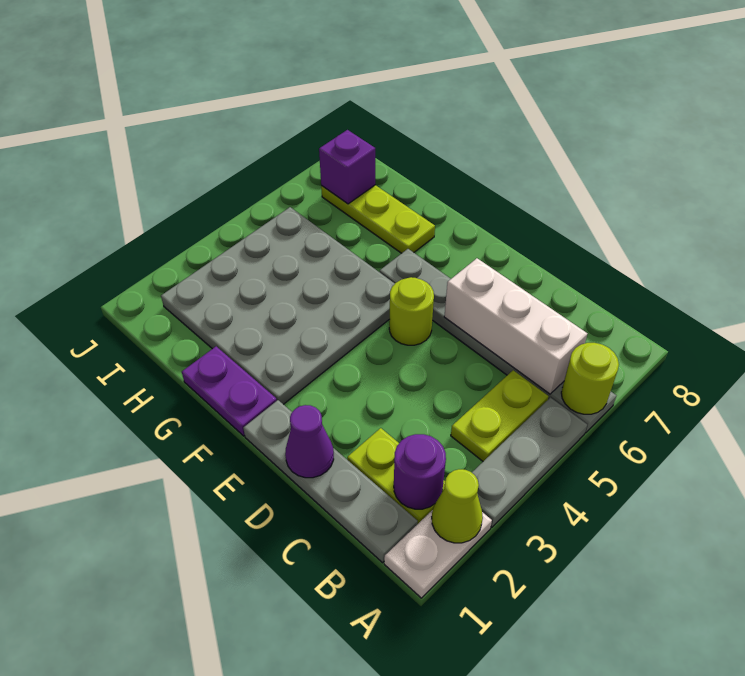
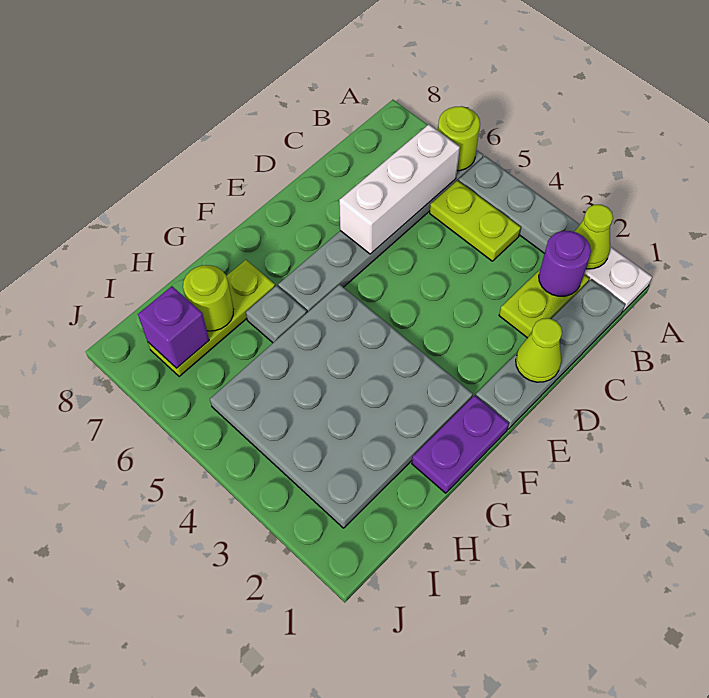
purple cone D1 level 2 -> lime cone D1 level 2
lime round brick E5 level 1 -> lime round brick H7 level 2
none -> grey plate G6 level 1

